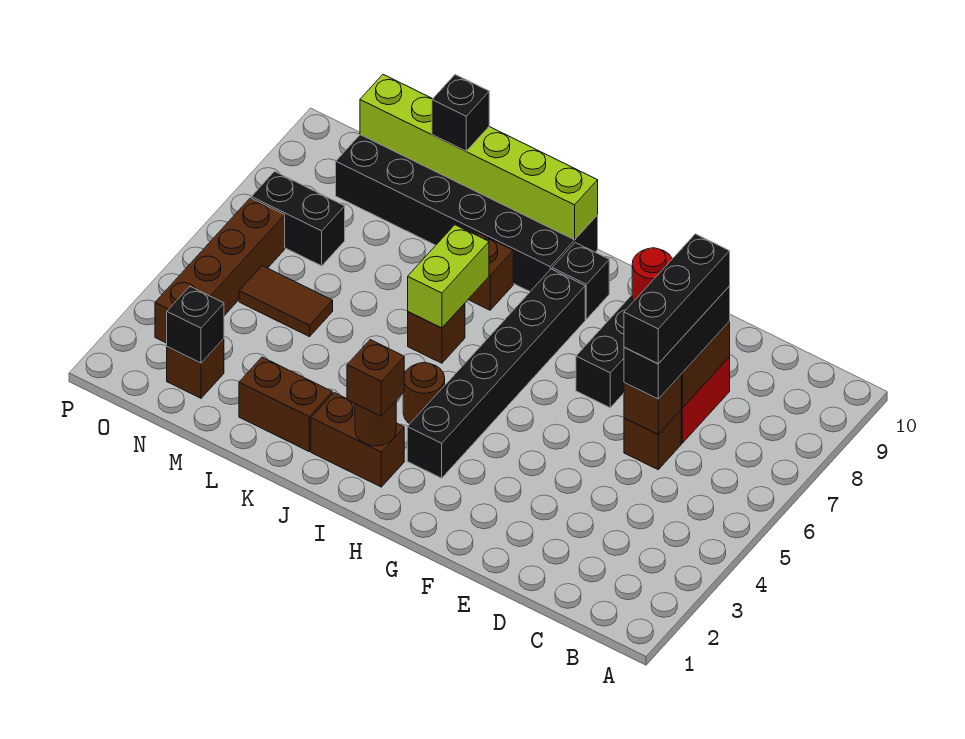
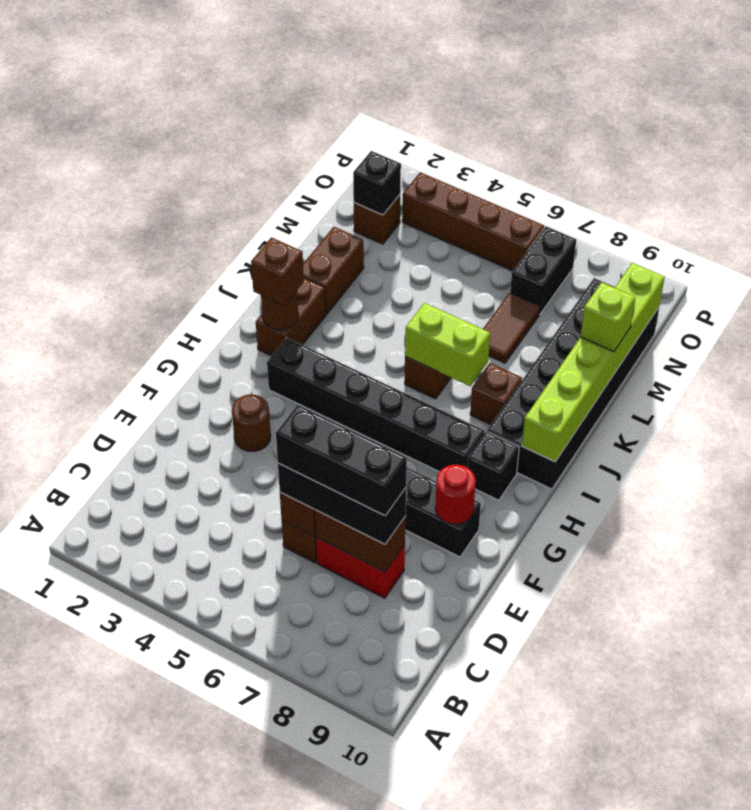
brown round brick I4 level 1 -> brown round brick F3 level 1
black brick L10 level 3 -> lime brick L10 level 3
brown tile M5:N5 level 1 -> brown tile L7:M7 level 1

